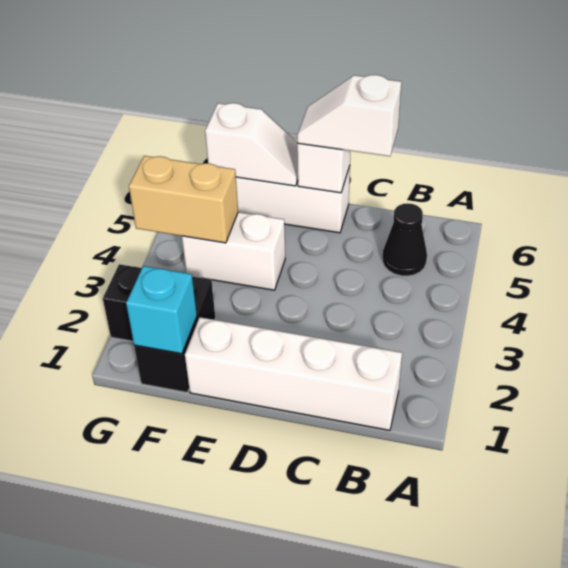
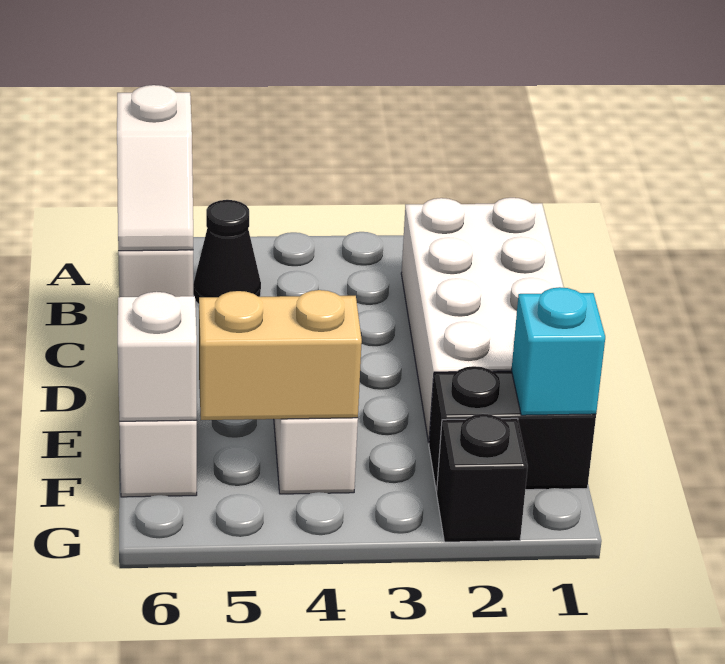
white brick B1:E1 level 1 -> white brick B1:E2 level 1
tan brick F4:G4 level 2 -> tan brick F4:F5 level 2

